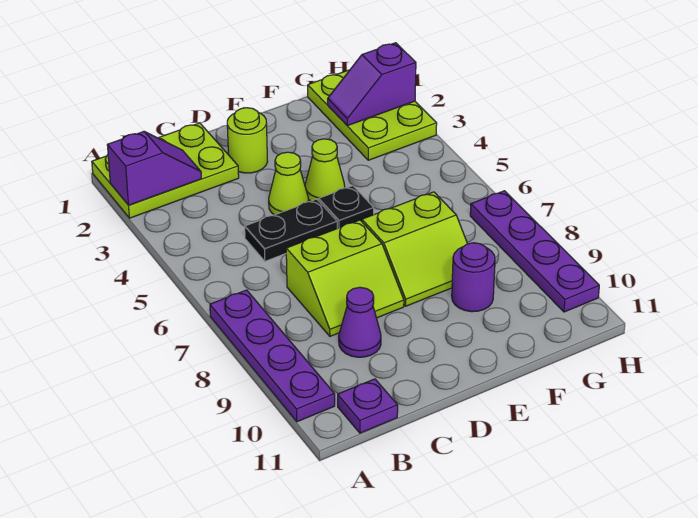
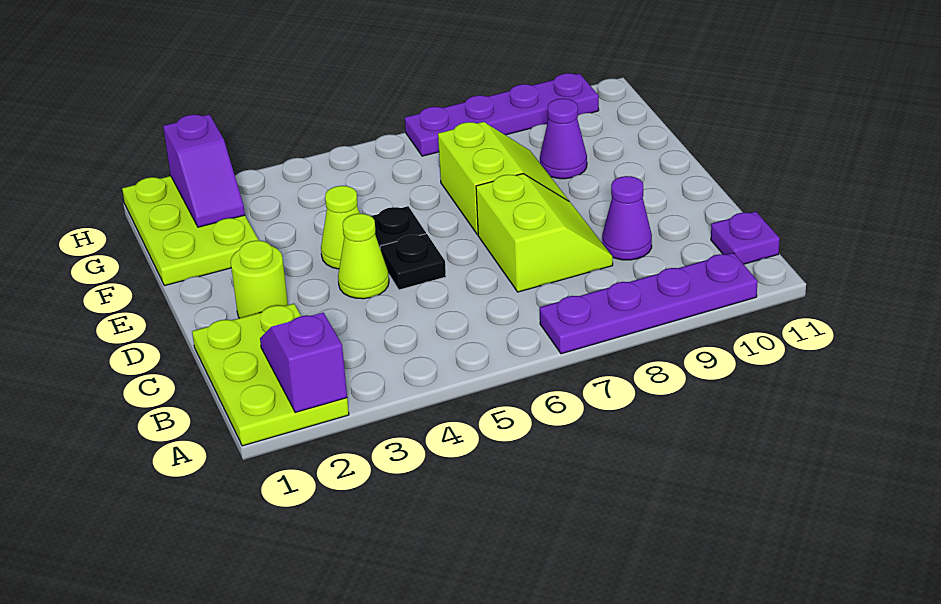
black plate C5:D5 level 1 -> black plate D5 level 1
purple round brick F9 level 1 -> purple cone F9 level 1
lime plate G1:H3 level 1 -> lime plate F1:H2 level 1

